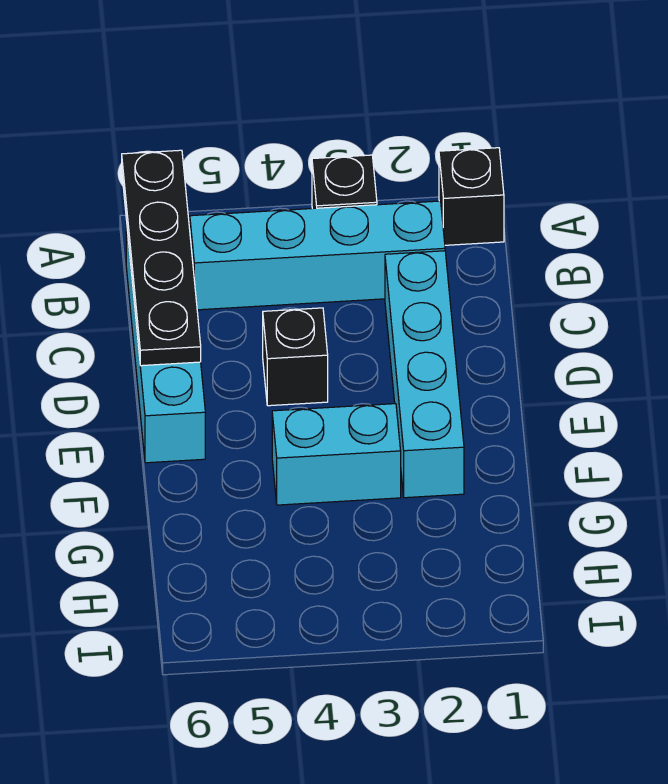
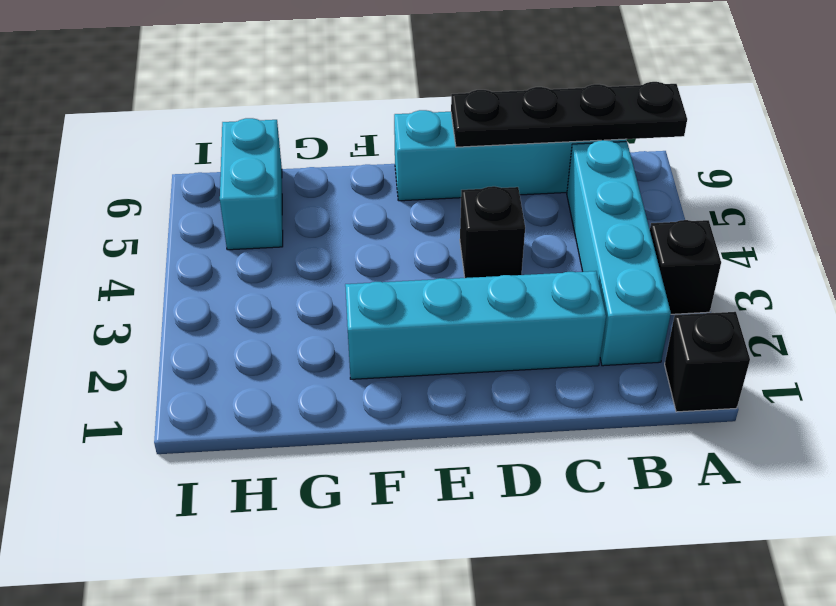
cyan brick F3:F4 level 1 -> cyan brick H5:H6 level 1

